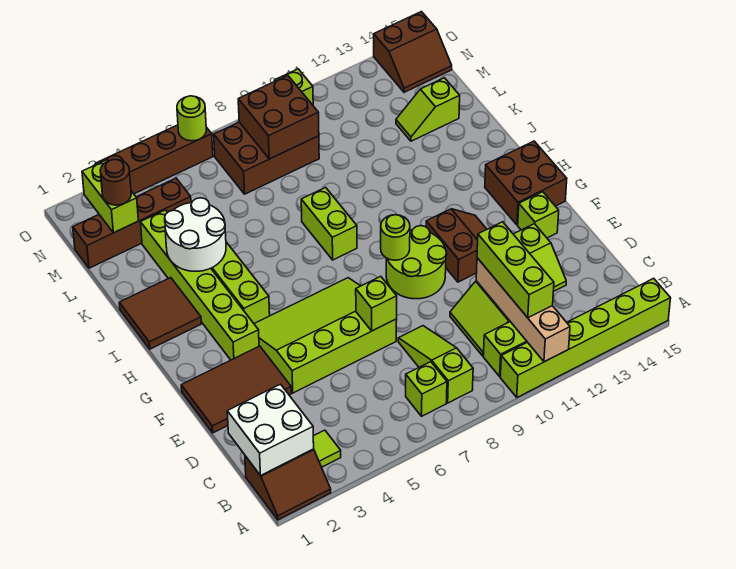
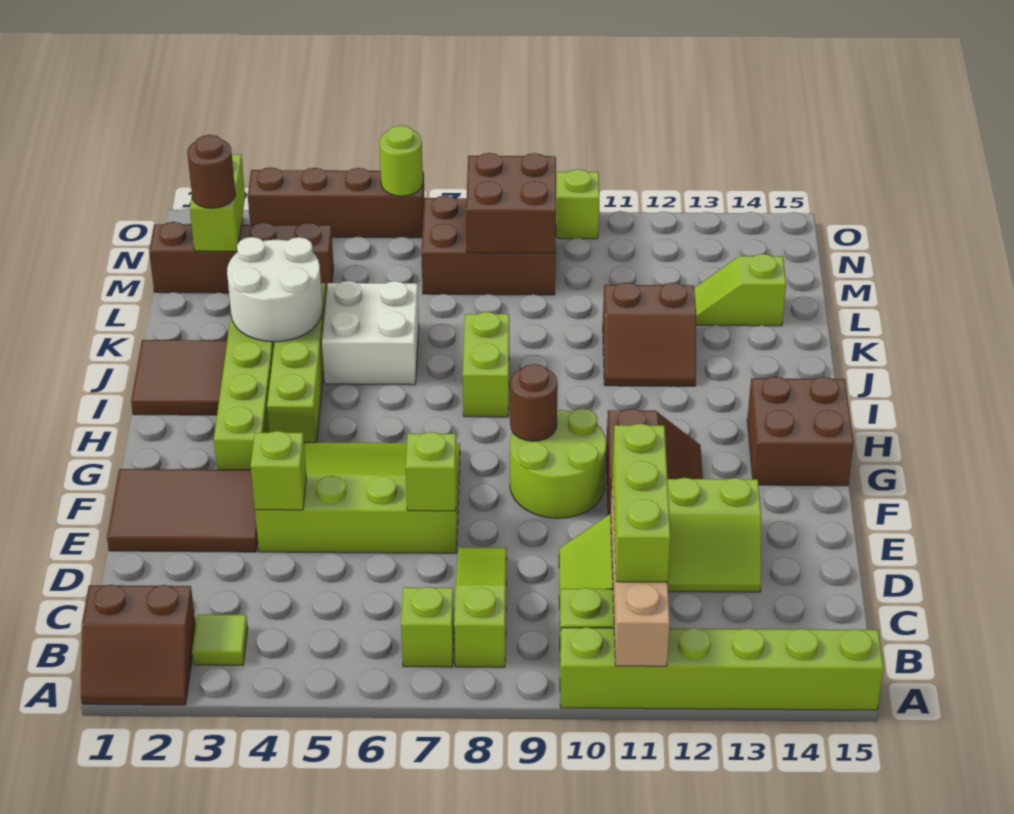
white brick B1:C2 level 2 -> white brick J5:K6 level 1
lime brick F14 level 1 -> lime brick E4 level 2
lime round brick G9 level 2 -> brown round brick G9 level 2
brown slope N14:O15 level 1 top O -> brown slope J11:K12 level 1 top K

